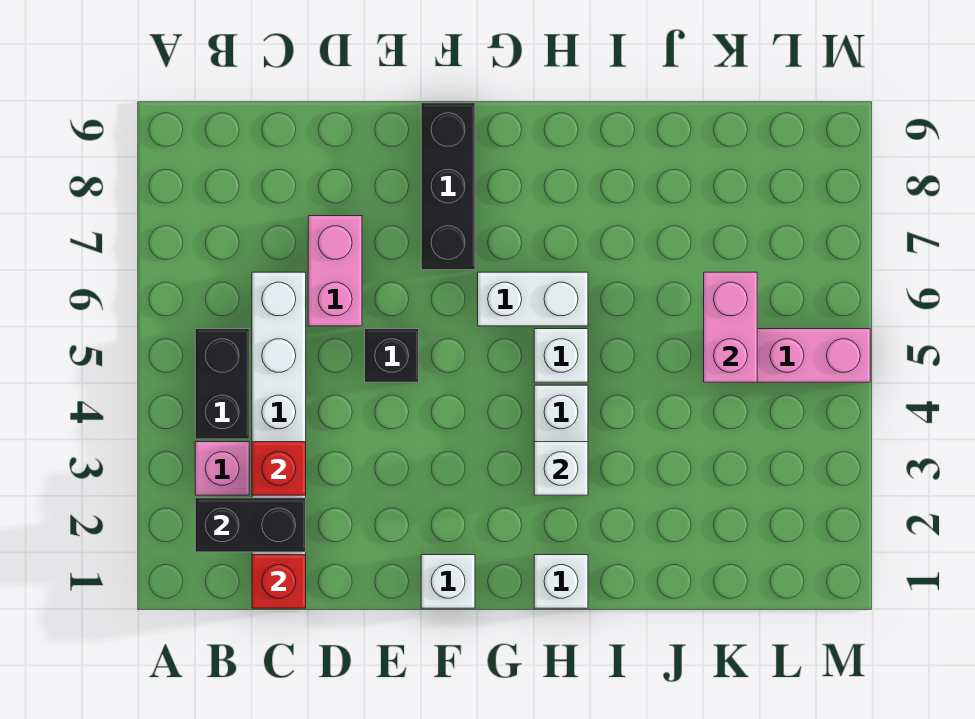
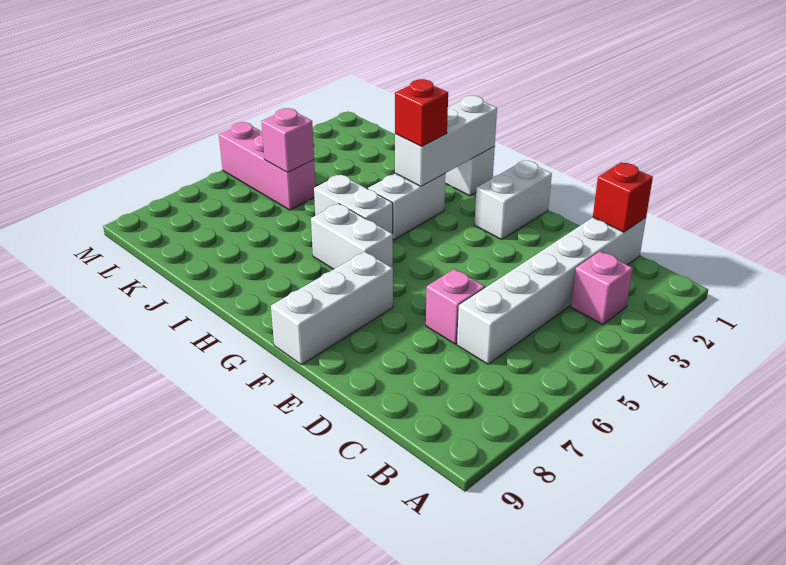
black brick B2:C2 level 2 -> none
black brick B4:B5 level 1 -> none
red brick C3 level 2 -> red brick H3 level 3
pink brick D6:D7 level 1 -> pink brick D6 level 1
black brick E5 level 1 -> none
white brick F1 level 1 -> white brick F1:F2 level 1
black brick F7:F9 level 1 -> white brick F7:F9 level 1
white brick H3 level 2 -> white brick H1:H3 level 2
white brick H5 level 1 -> white brick H5:I5 level 1
pink brick K5:K6 level 2 -> pink brick K5 level 2

